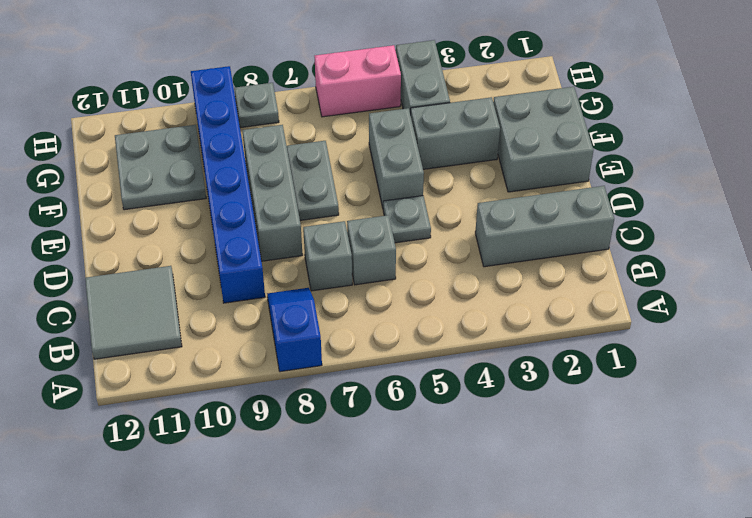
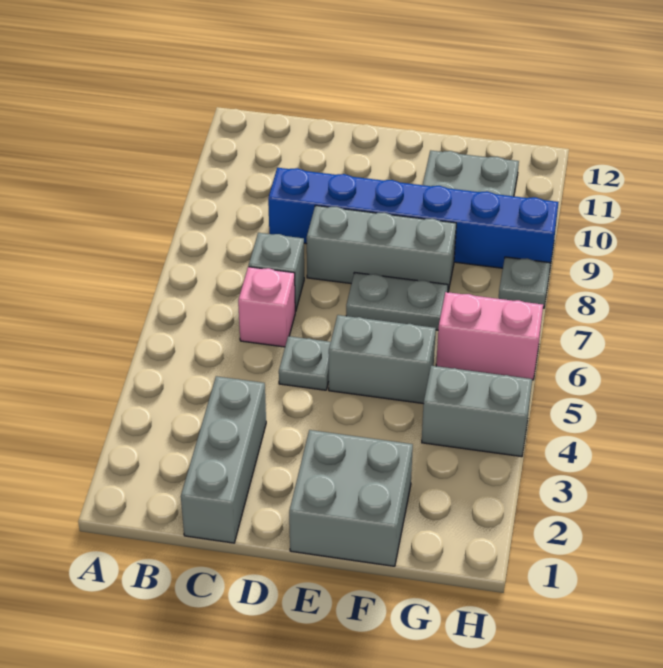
blue slope A8:B8 level 1 top A -> none
grey tile B11:C12 level 1 -> none
grey brick C6 level 1 -> pink brick C6 level 1
grey brick F3:F4 level 1 -> none
pink brick H5:H6 level 1 -> pink brick G6:H6 level 1

